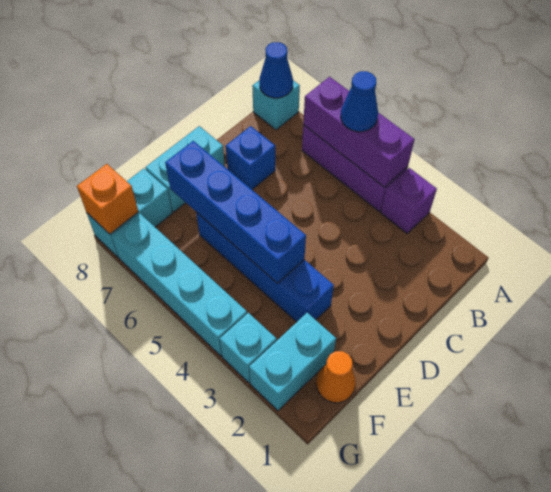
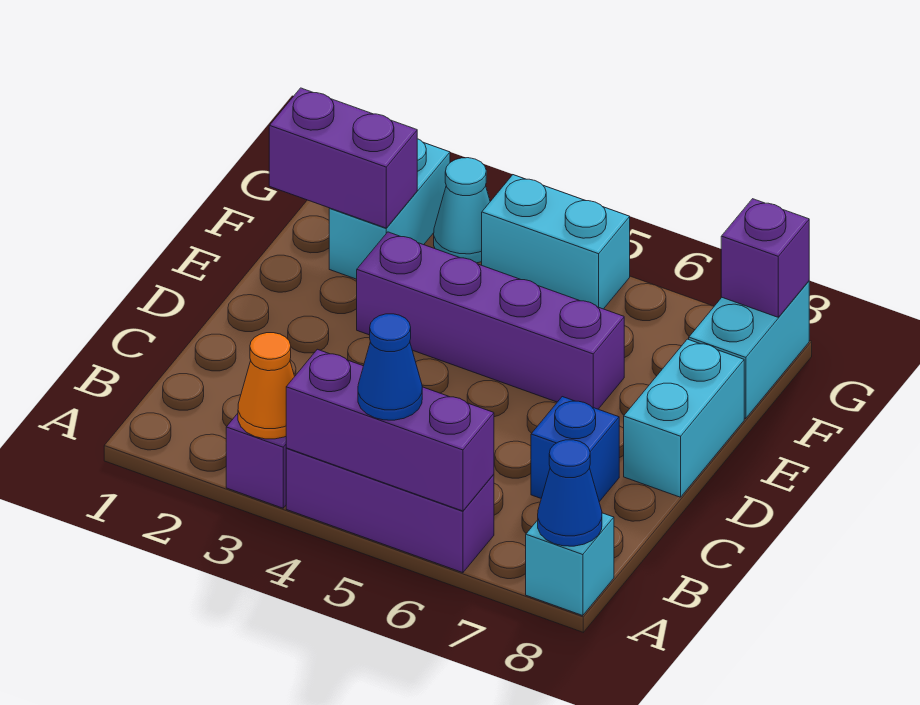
blue brick E3:E6 level 1 -> purple brick E3:E6 level 1
blue brick E4:E7 level 2 -> none
orange cone F1 level 1 -> orange cone A3 level 2
none -> purple brick F1:F2 level 2
cyan brick G3 level 1 -> cyan cone G3 level 1
cyan brick G4:G7 level 1 -> cyan brick G4:G5 level 1
orange brick G8 level 2 -> purple brick G8 level 2

